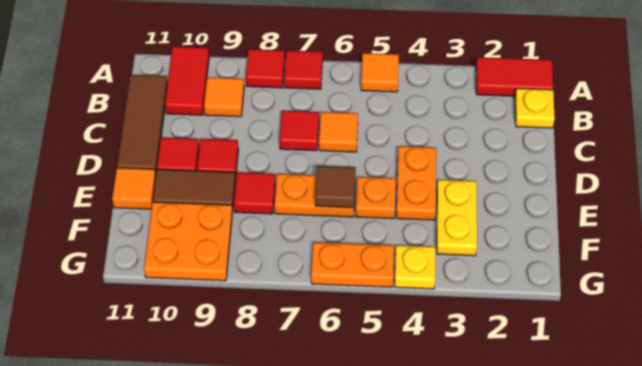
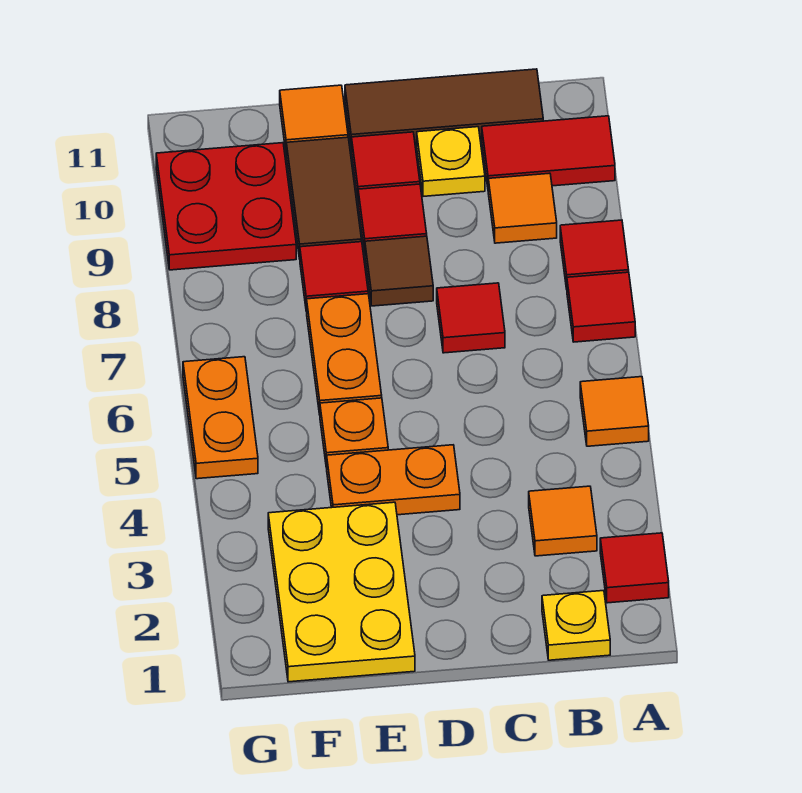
red tile A1:A2 level 1 -> red tile A2 level 1
orange tile C6 level 1 -> orange tile B3 level 1
yellow plate E3:F3 level 1 -> yellow plate E1:F3 level 1
brown tile E6 level 2 -> brown tile D8 level 1
orange plate F9:G10 level 1 -> red plate F9:G10 level 1
yellow plate G4 level 1 -> yellow plate C10 level 1

